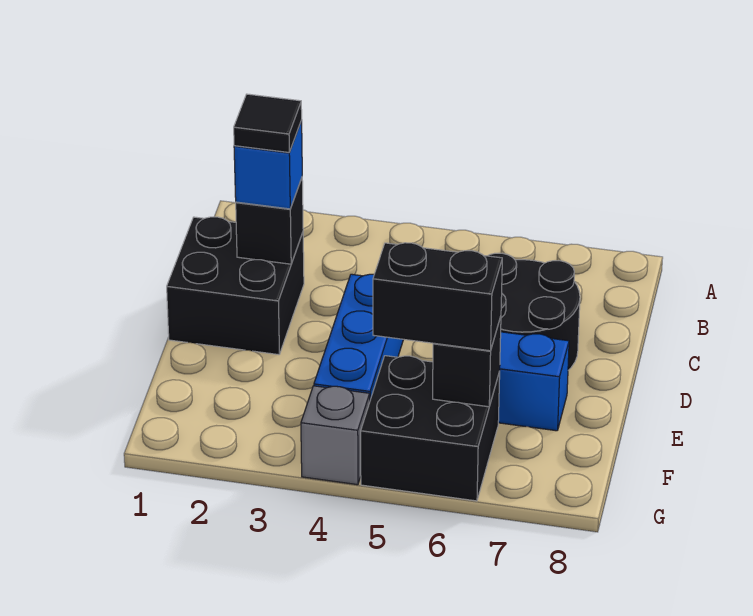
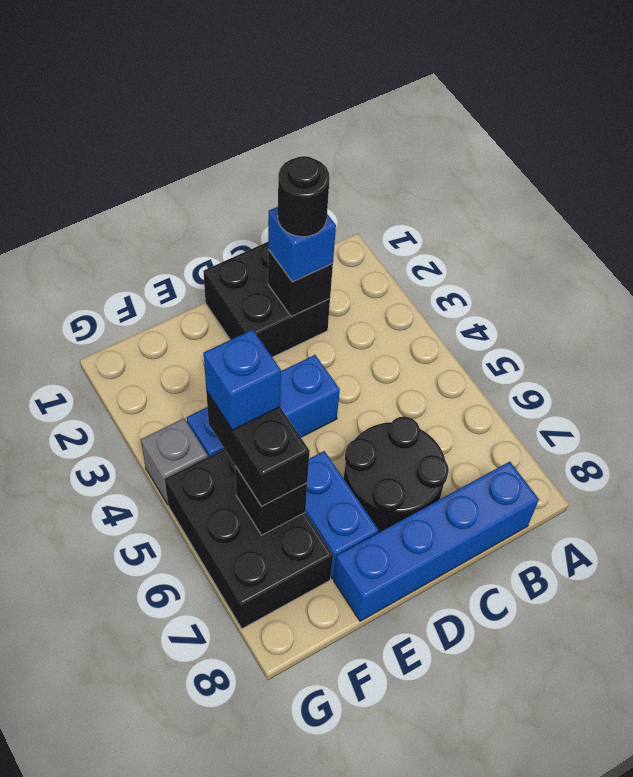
none -> blue brick B8:E8 level 1
black tile C2 level 4 -> black round brick C2 level 4
black brick F5:G6 level 1 -> black brick F5:G7 level 1
none -> blue brick F5 level 4

